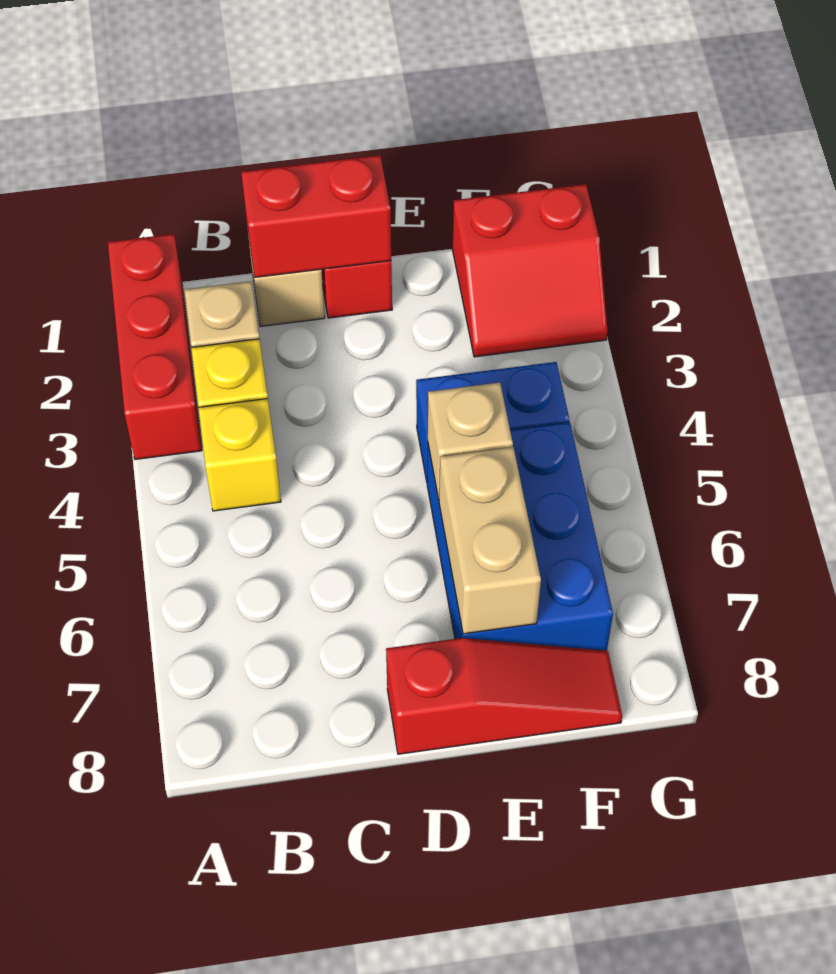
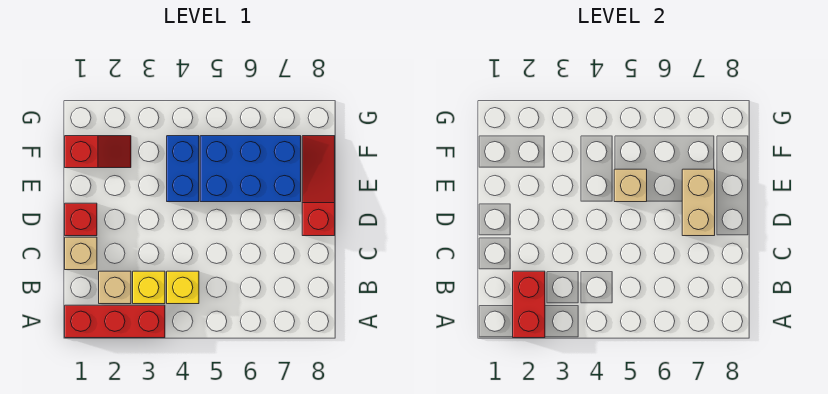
red brick C1:D1 level 2 -> red brick A2:B2 level 2
tan brick E6:E7 level 2 -> tan brick D7:E7 level 2
red slope F1:G2 level 1 top 1 -> red slope F1:F2 level 1 top 1

